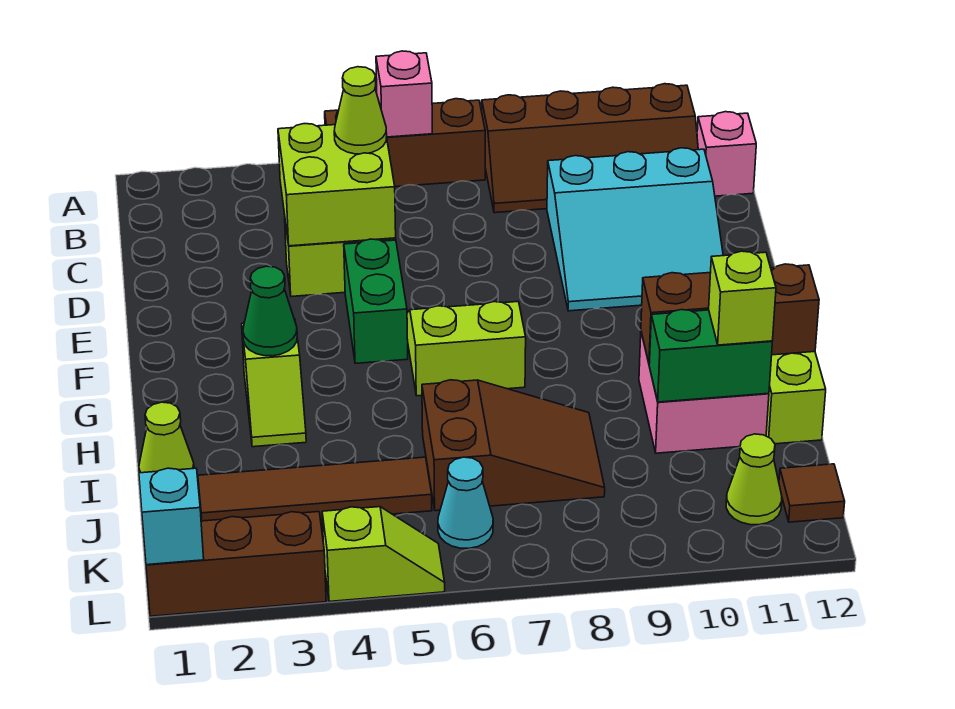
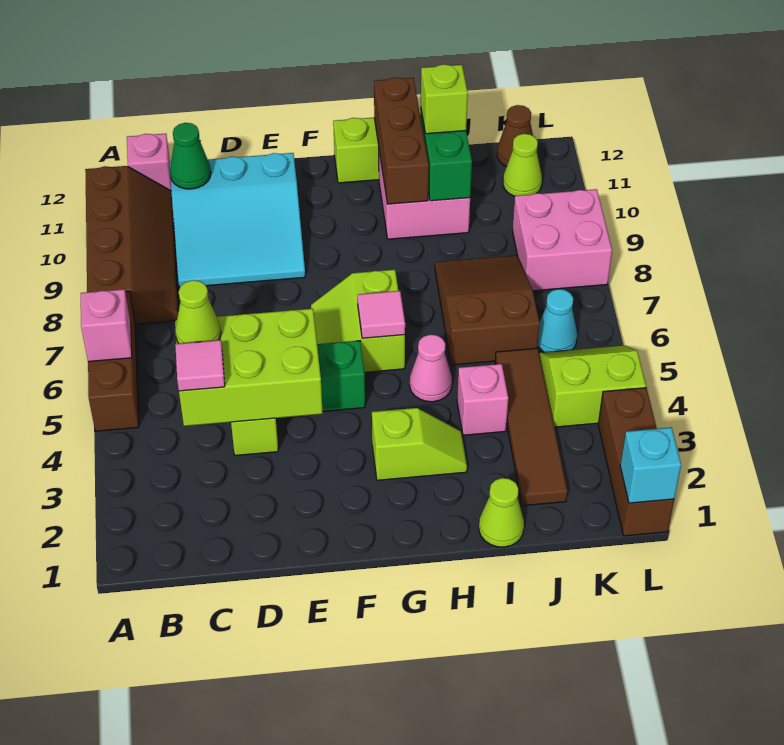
lime brick C4:D5 level 2 -> lime brick C4:E5 level 2
none -> pink tile C4 level 3
cyan slope C9:E11 level 1 top C -> cyan slope C9:E11 level 1 top 11
green cone G3 level 2 -> green cone C11 level 2
none -> pink tile G6 level 2
none -> pink cone H5 level 1
none -> pink brick I4 level 1
none -> pink brick K8:L9 level 1
brown tile K12 level 1 -> brown cone K12 level 1
lime slope L4:L5 level 1 top 4 -> lime slope K4:L5 level 1 top 4

